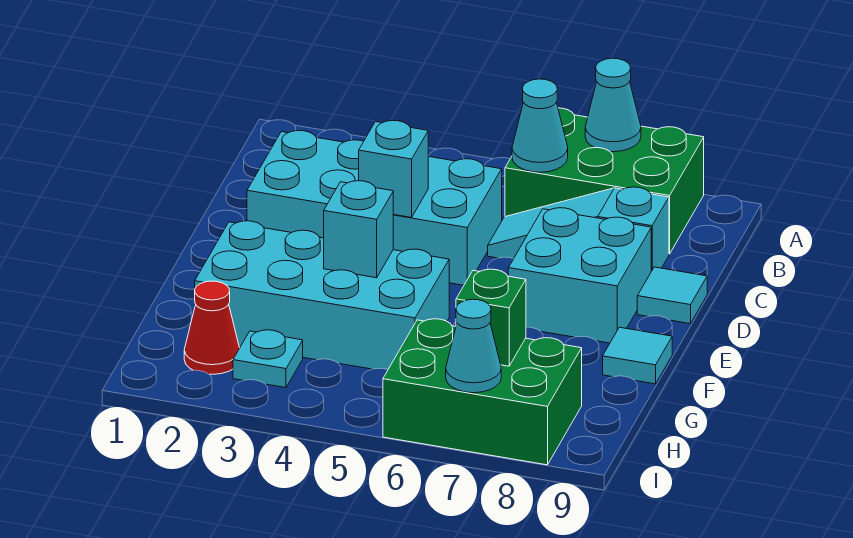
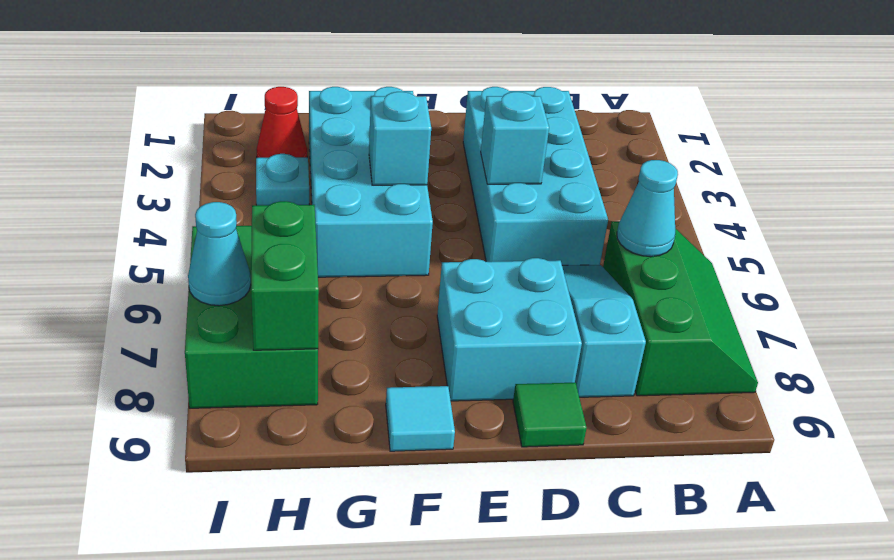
green brick A6:B8 level 1 -> green slope A6:B8 level 1 top B
cyan cone A7 level 2 -> none
cyan tile D9 level 1 -> green tile D9 level 1
green brick H7 level 2 -> green brick H7:H8 level 2

